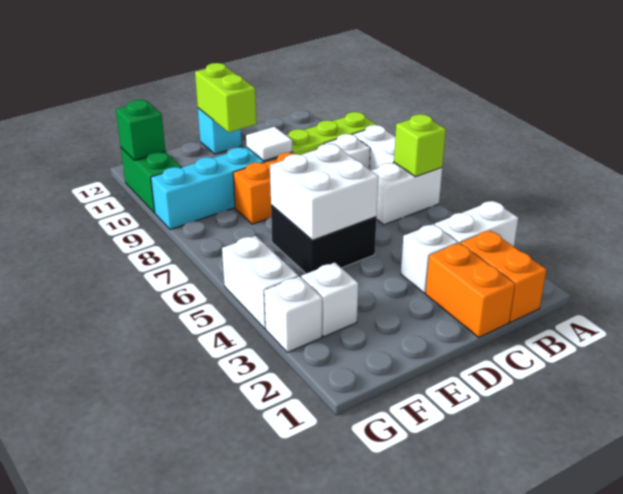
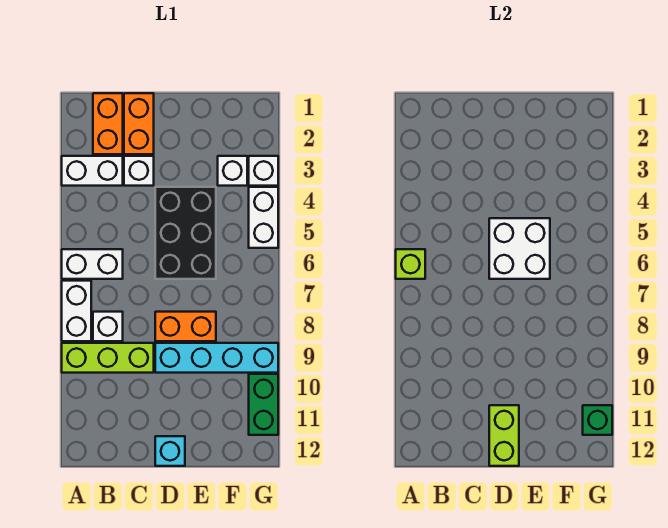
black brick D5:E6 level 1 -> black brick D4:E6 level 1
white tile D9 level 2 -> none

